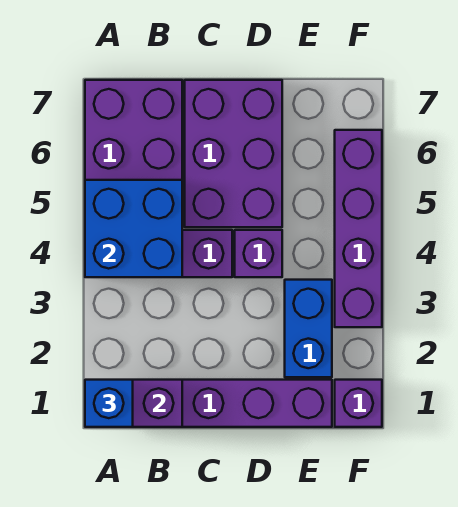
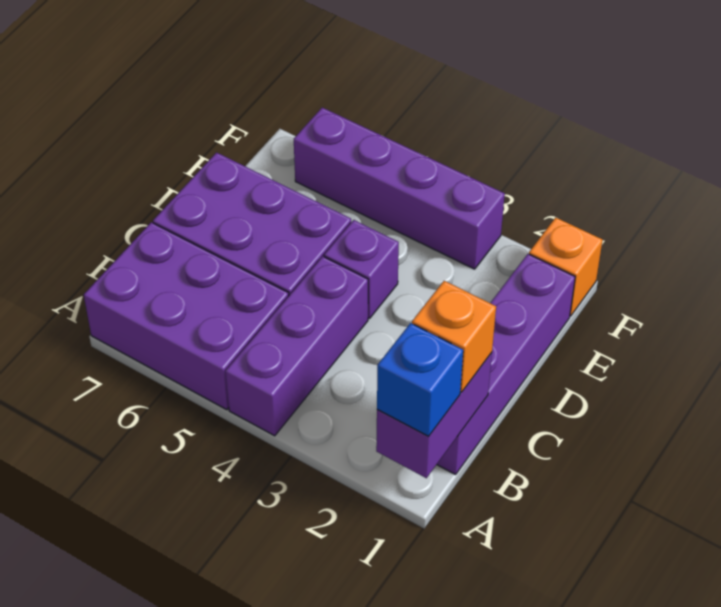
blue brick A4:B5 level 2 -> none
none -> orange brick B1 level 3
blue brick E2:E3 level 1 -> none
purple brick F1 level 1 -> orange brick F1 level 1

